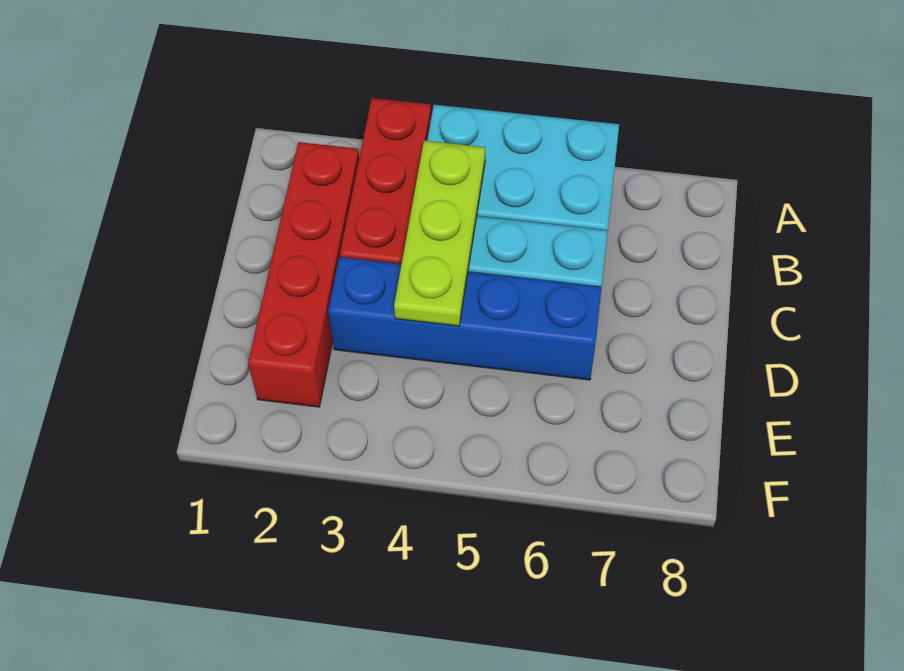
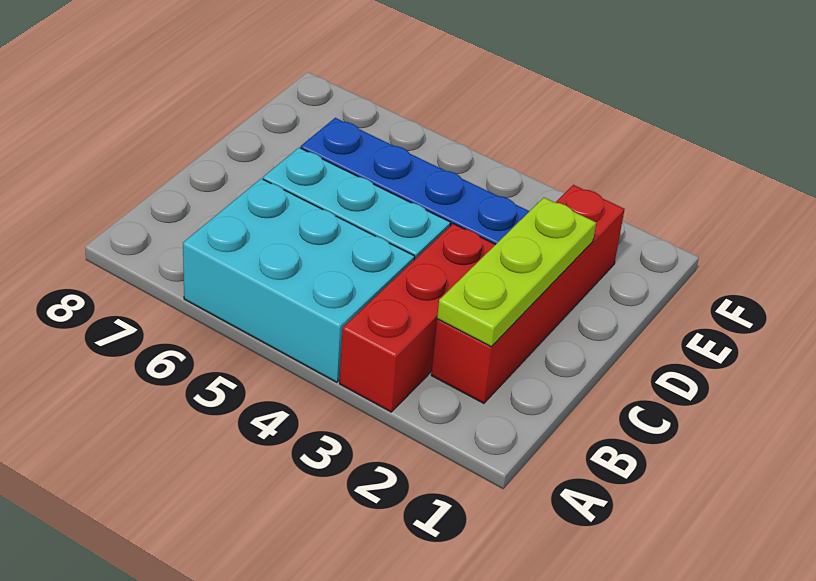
lime plate B4:D4 level 2 -> lime plate B2:D2 level 2

